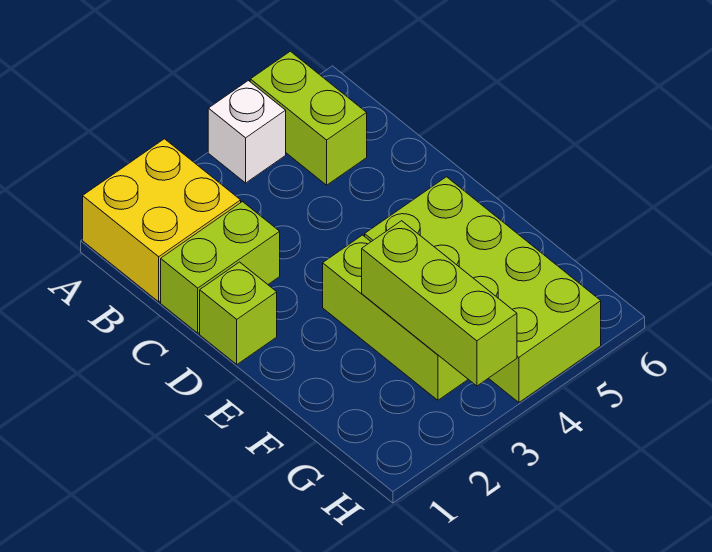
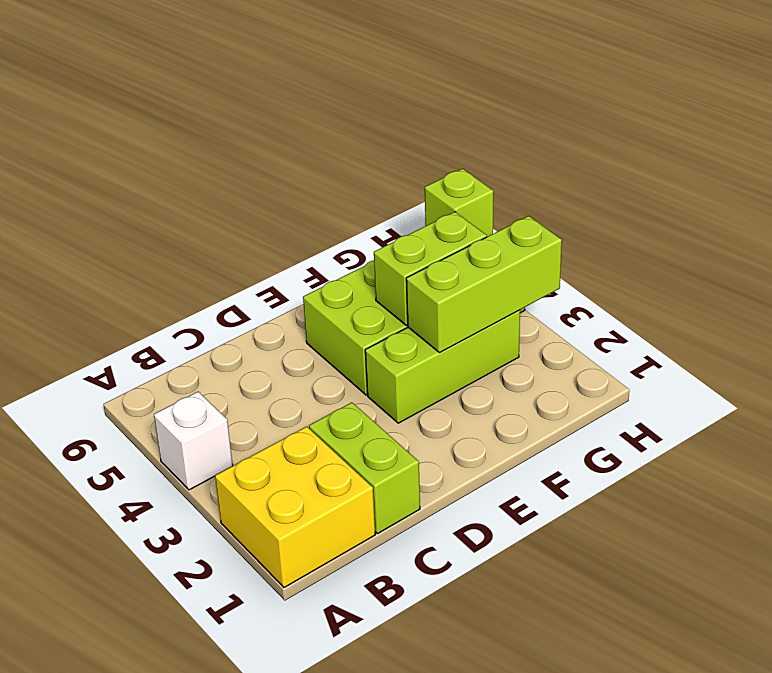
lime brick A5:B5 level 1 -> lime brick F4:G4 level 2
lime brick D1 level 1 -> lime brick H5 level 2

